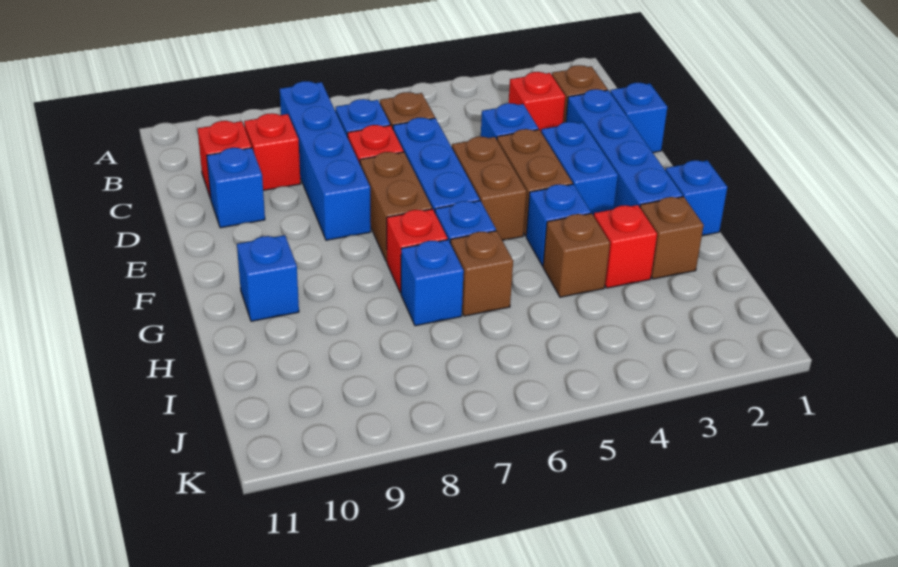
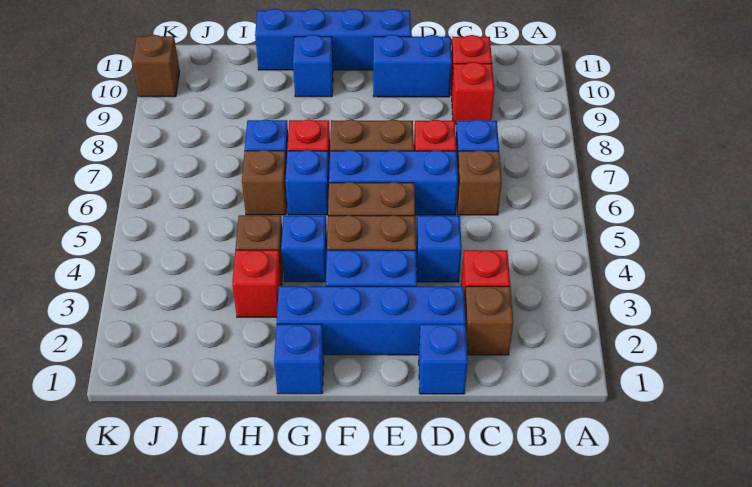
blue brick B8:E8 level 1 -> blue brick E11:H11 level 1
blue brick D10 level 1 -> blue brick D10:E10 level 1
brown brick H2 level 1 -> brown brick K10 level 1

